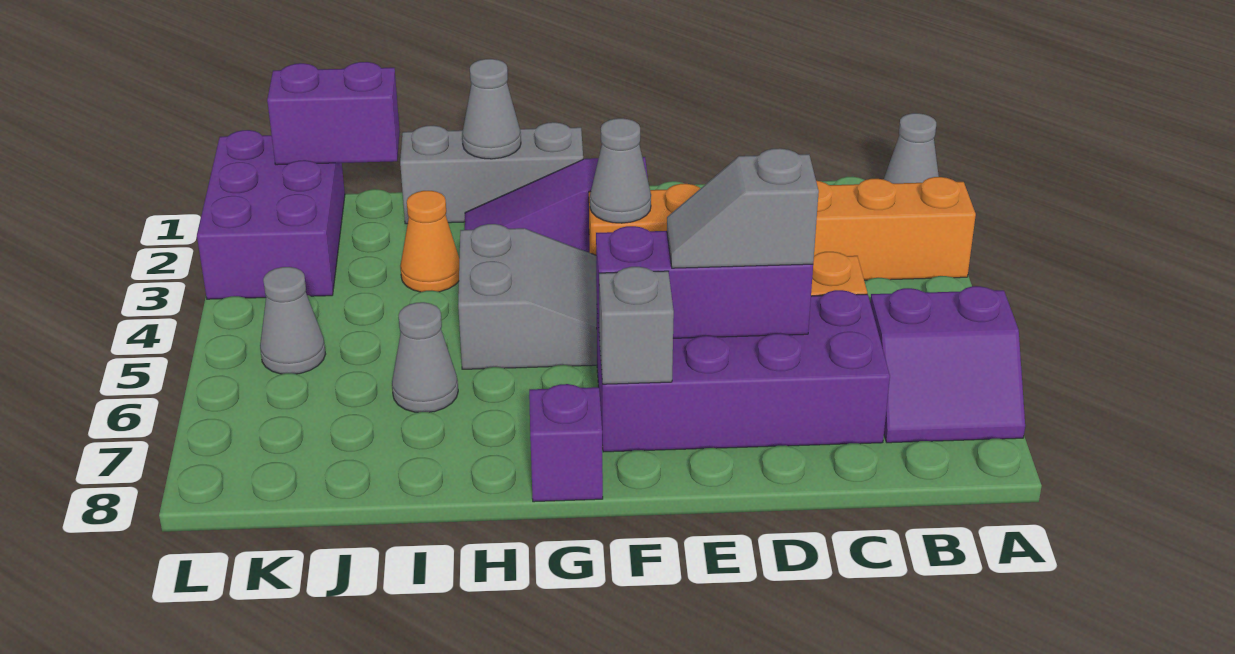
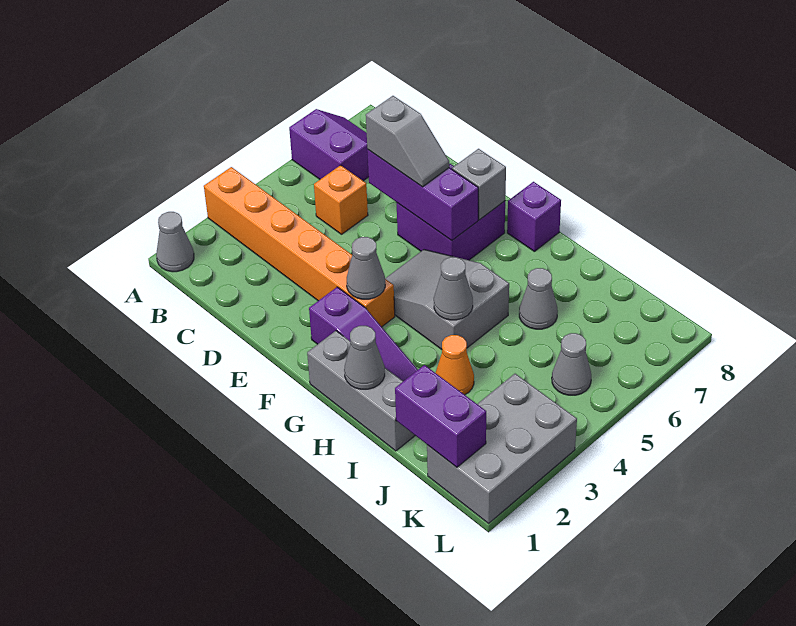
purple brick C6:F7 level 1 -> purple brick E6:F7 level 1
none -> grey cone H4 level 2
purple brick K1:L3 level 1 -> grey brick K1:L3 level 1

